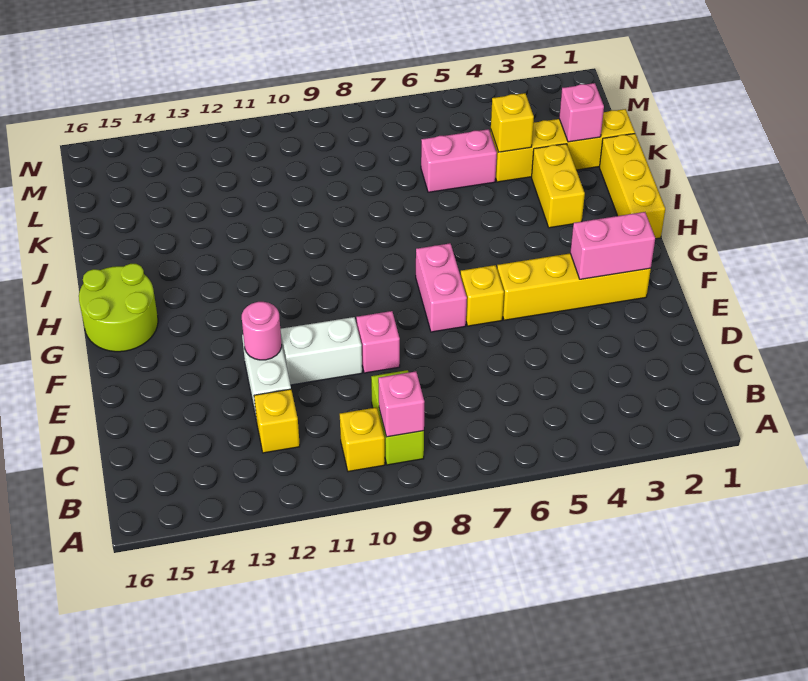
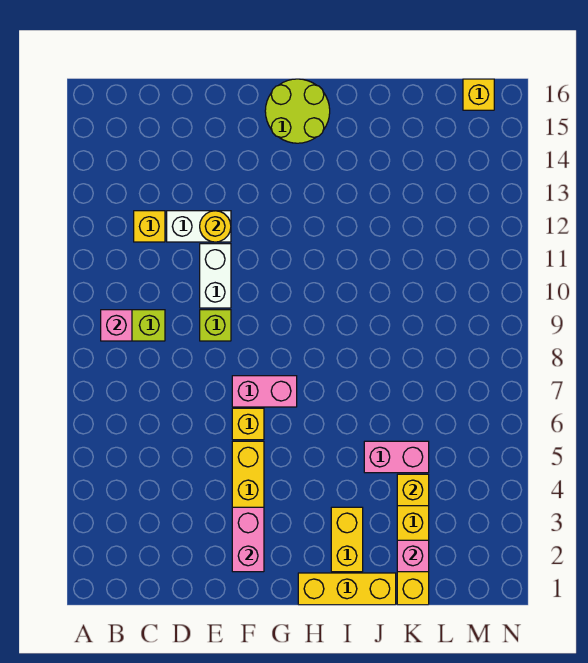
yellow brick B10 level 1 -> yellow brick M16 level 1
pink brick E9 level 1 -> lime brick E9 level 1
pink round brick E12 level 2 -> yellow round brick E12 level 2
yellow brick I3:J3 level 1 -> yellow brick I2:I3 level 1
pink brick K5:K6 level 1 -> pink brick J5:K5 level 1

